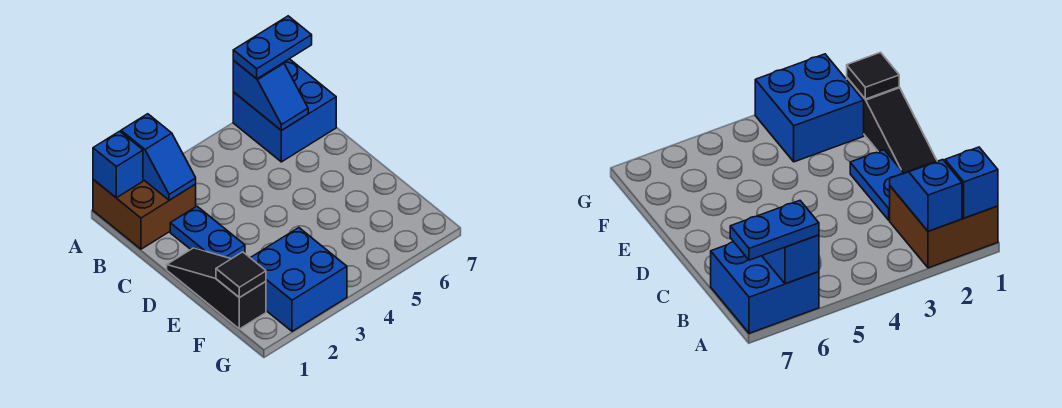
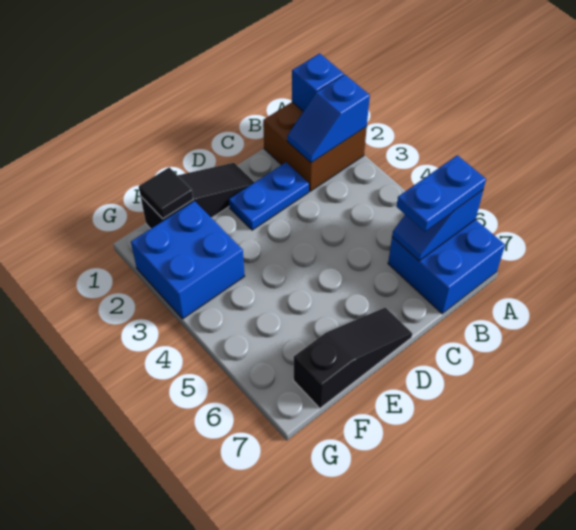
blue plate A6:A7 level 3 -> blue plate A6:B6 level 3
none -> black slope D7:F7 level 1 top F

